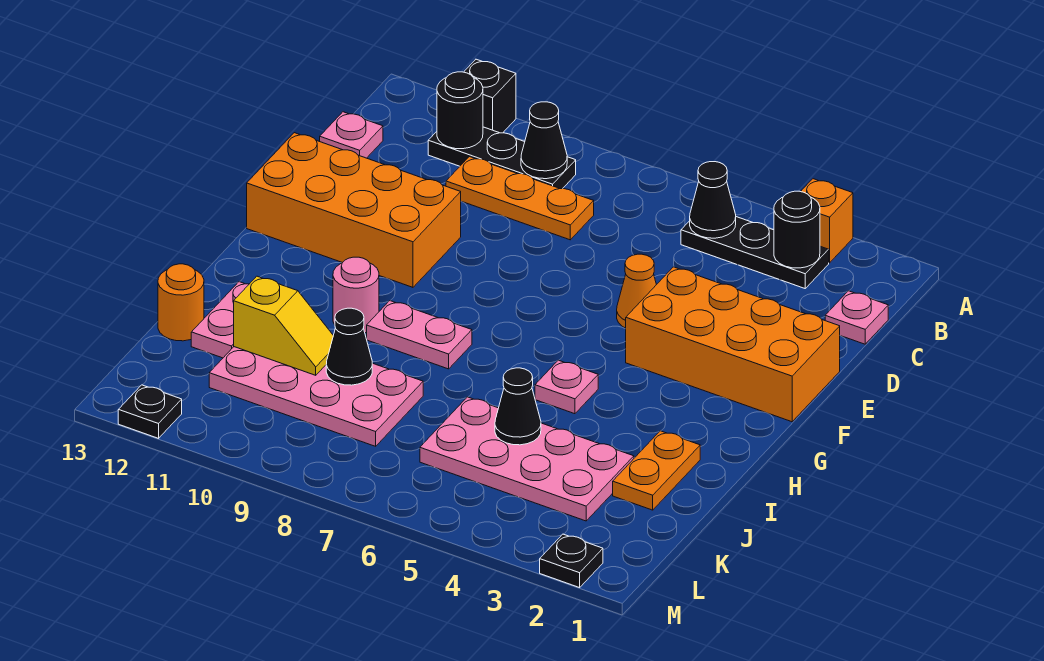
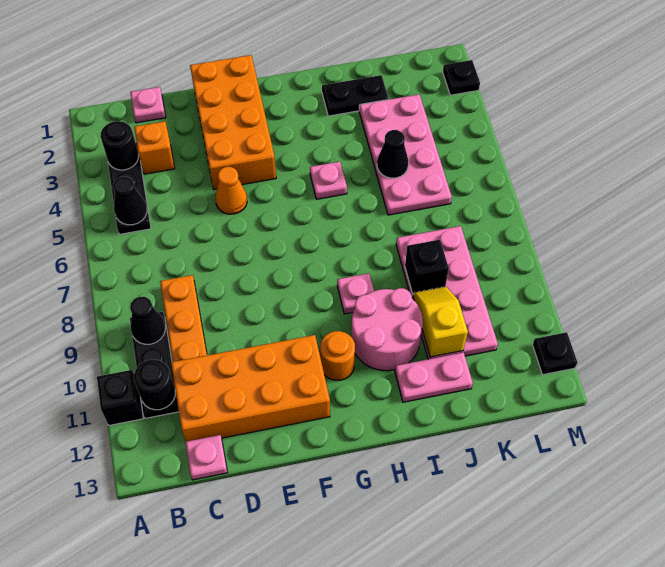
orange brick A3 level 1 -> orange brick C3 level 1
orange brick E10:F13 level 1 -> orange brick C11:F12 level 1
pink plate H8:H9 level 1 -> pink plate H9 level 1
pink round brick H10 level 1 -> pink round brick H10:I11 level 1
orange plate I2:J2 level 1 -> black plate I2:J2 level 1
black cone J9 level 2 -> black brick J9 level 2
orange round brick J13 level 1 -> orange round brick G11 level 1

